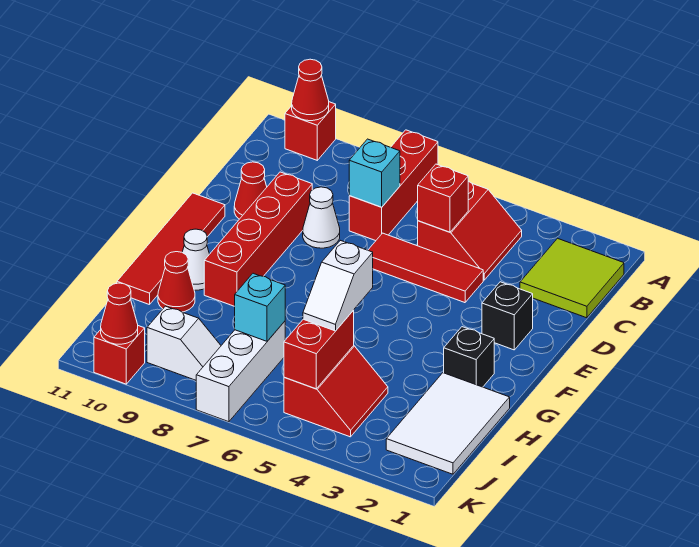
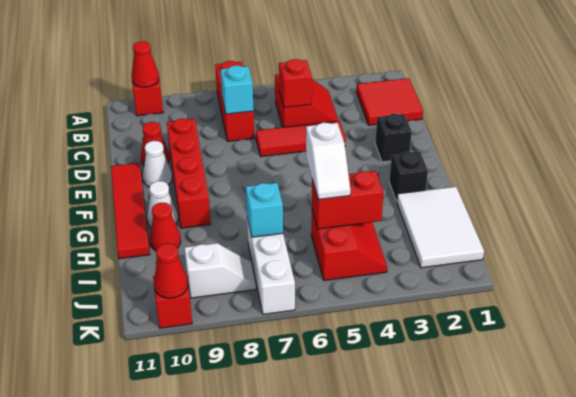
lime tile B1:C2 level 1 -> red tile B1:C2 level 1
white cone D8 level 1 -> white cone E10 level 1
red brick I5:J5 level 2 -> red brick I4:I5 level 2

